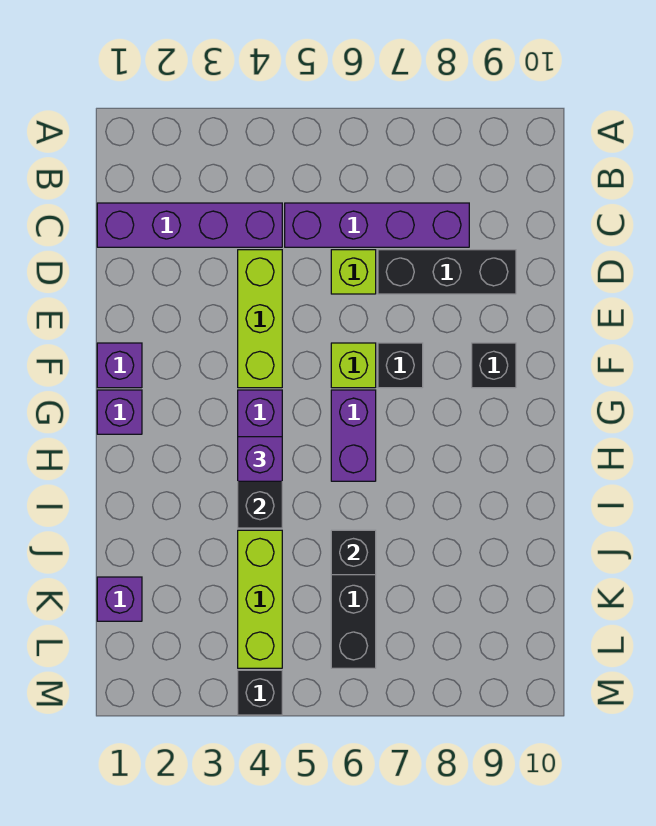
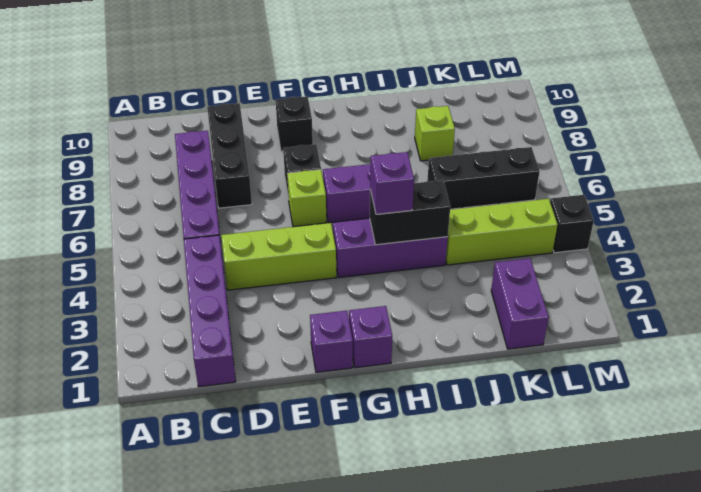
lime brick D6 level 1 -> lime brick J8 level 1
black brick J6 level 2 -> none
purple brick K1 level 1 -> purple brick K1:K2 level 1

